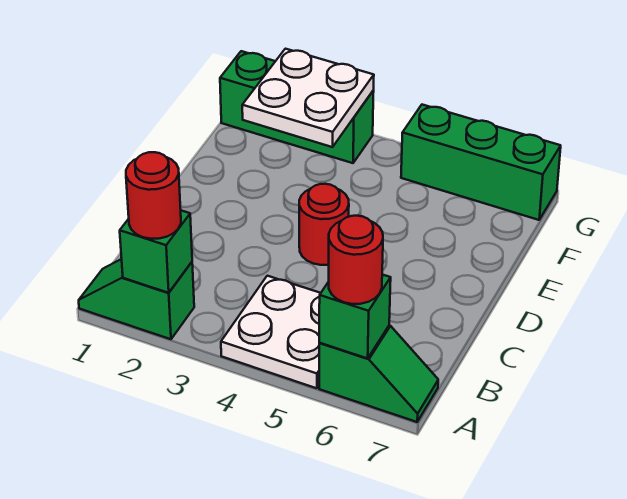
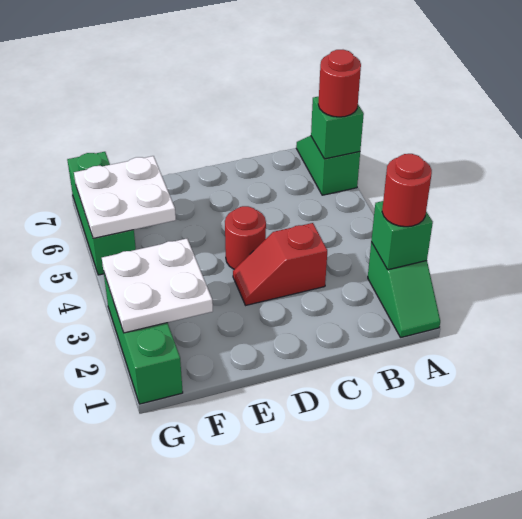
white plate A4:B5 level 1 -> white plate F5:G6 level 2
none -> red slope C3:D3 level 1 top C

